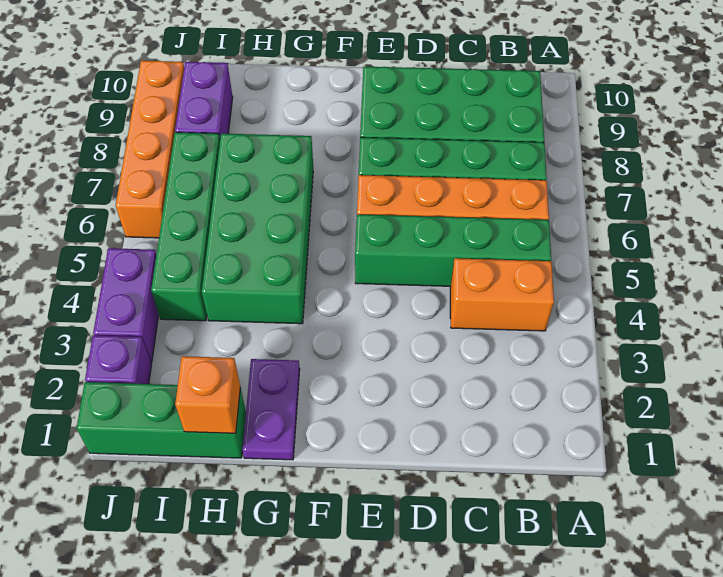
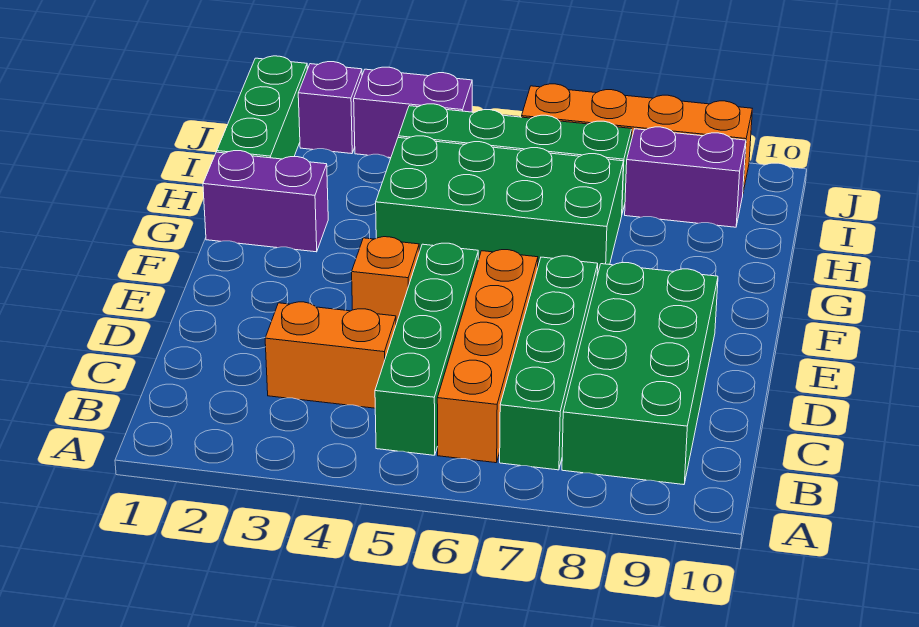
orange brick B4:C4 level 1 -> orange brick C3:C4 level 1
purple plate G1:G2 level 1 -> purple brick G1:G2 level 1
orange brick H1 level 2 -> orange brick E4 level 1

